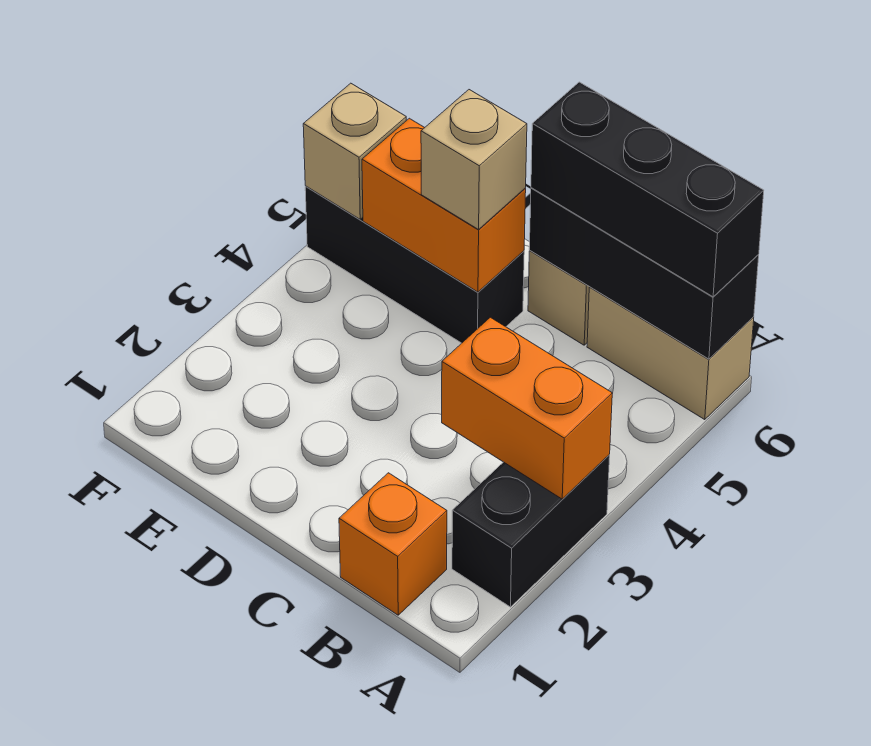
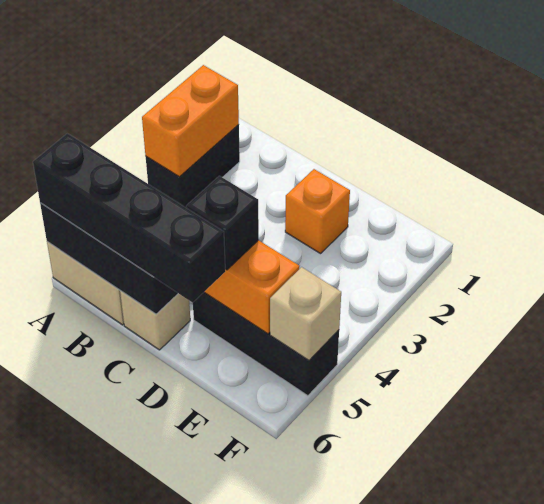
orange brick A3:B3 level 2 -> orange brick A2:A3 level 2
black brick A6:C6 level 3 -> black brick A6:D6 level 3
orange brick B1 level 1 -> orange brick D2 level 1
tan brick D5 level 3 -> black brick D5 level 3

